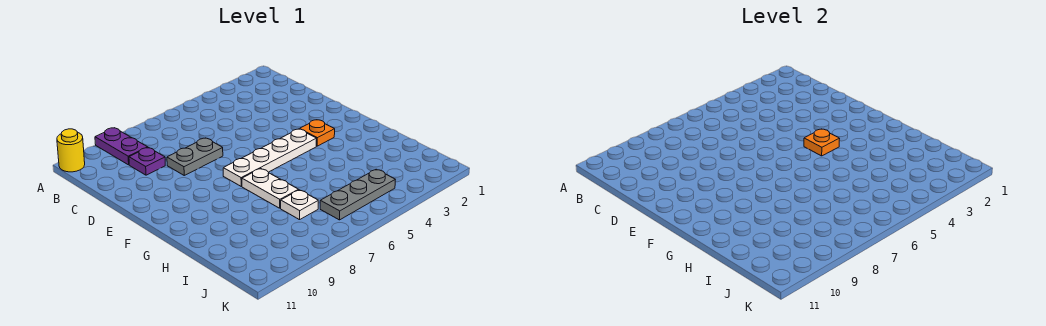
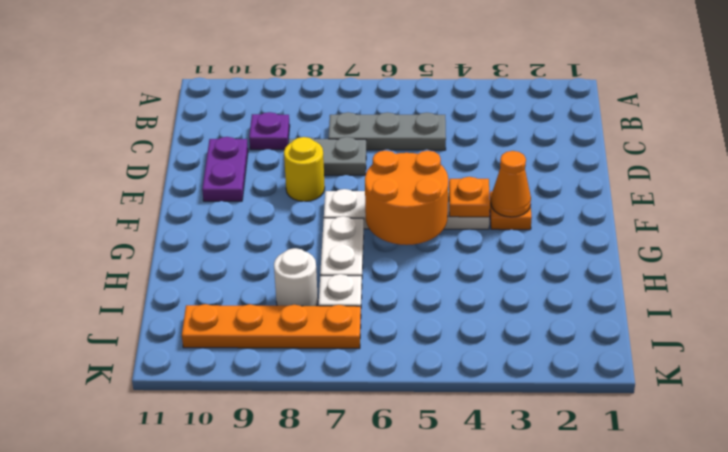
purple plate A9:B9 level 1 -> purple plate D10:E10 level 1
yellow round brick A11 level 1 -> yellow round brick E8 level 1
none -> orange cone F3 level 2
none -> orange round brick F5:G6 level 2
none -> white round brick I8 level 1
grey plate J4:J6 level 1 -> grey plate C5:C7 level 1
none -> orange plate J7:J10 level 1

